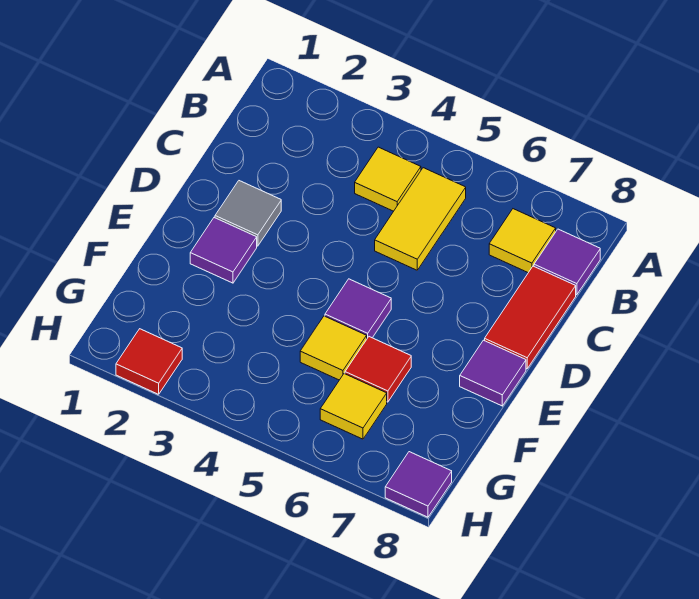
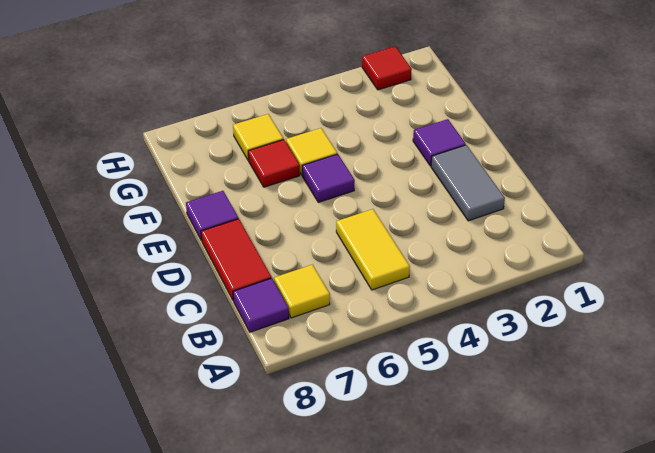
yellow tile B4 level 1 -> none
grey tile D2 level 1 -> grey tile C2:D2 level 1
purple tile H8 level 1 -> none

